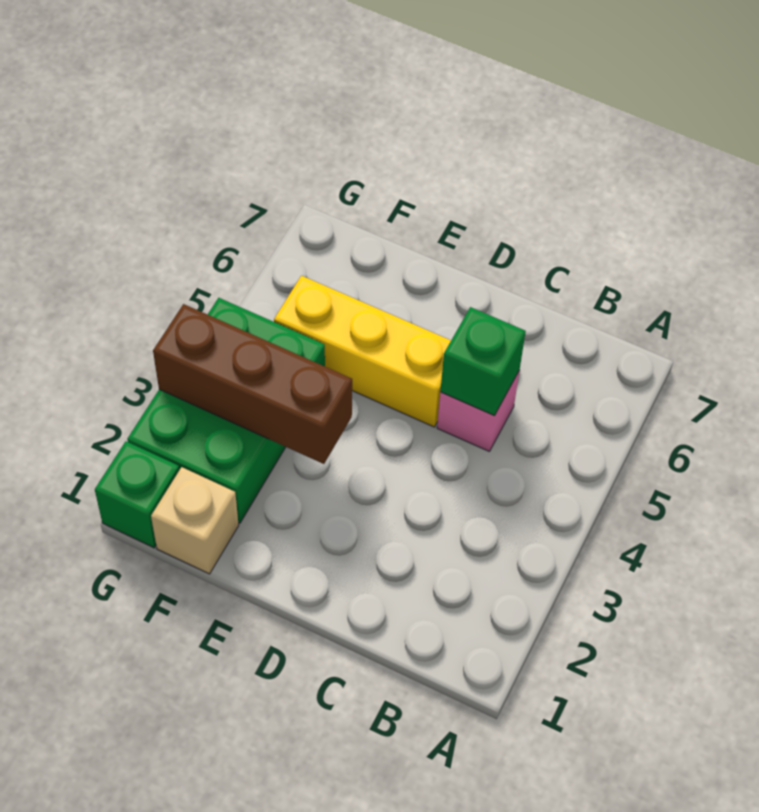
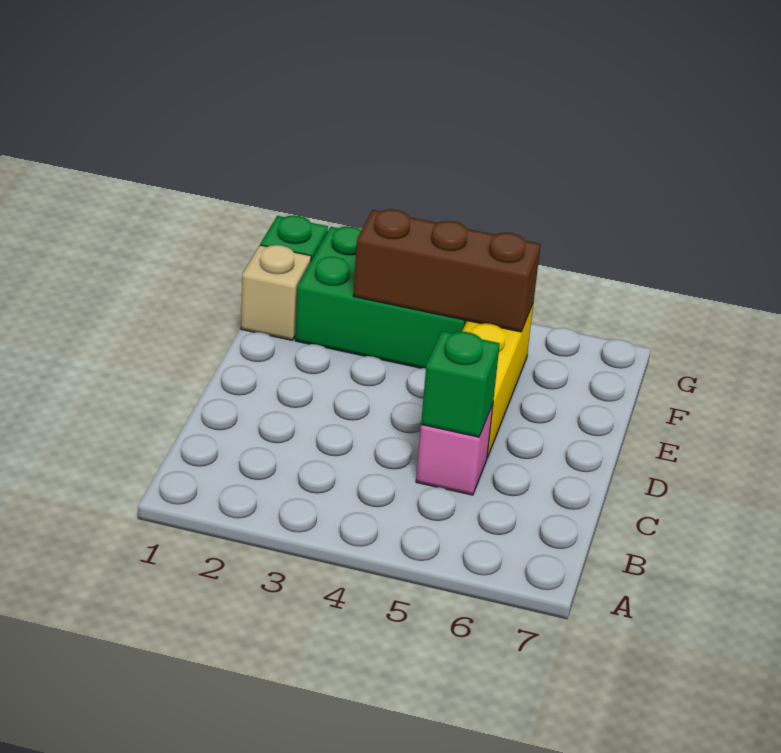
brown brick E3:G3 level 2 -> brown brick F3:F5 level 2

